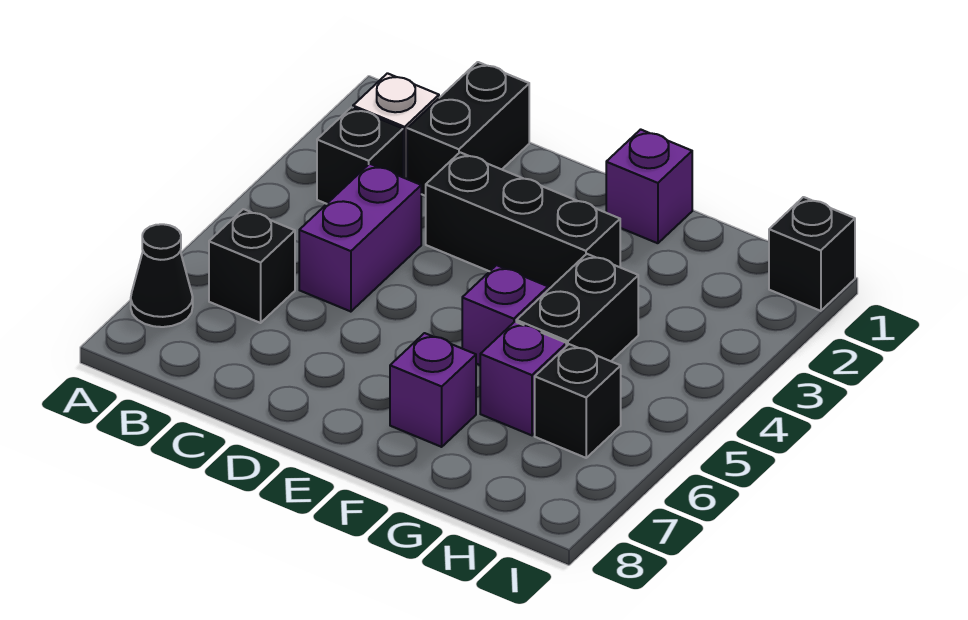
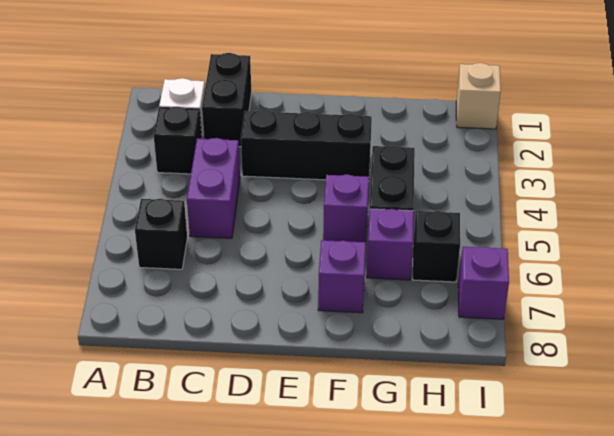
black cone A7 level 1 -> none
purple brick F1 level 1 -> purple brick I7 level 1
black brick I1 level 1 -> tan brick I1 level 1

